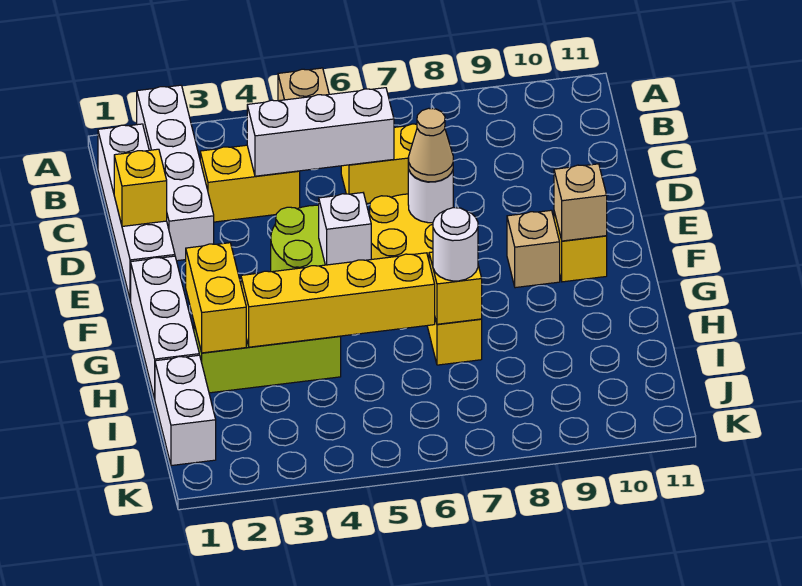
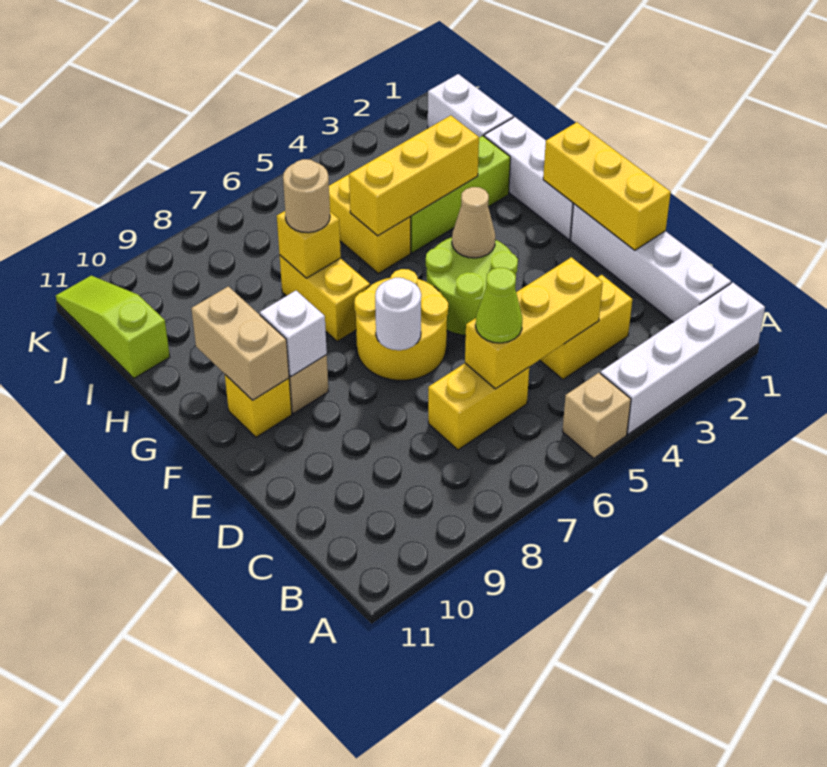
white brick A2:D2 level 1 -> white brick A1:A4 level 1
white brick C4:C6 level 2 -> yellow brick C4:C6 level 2
none -> lime cone C6 level 3
yellow brick D1 level 2 -> yellow brick D1:F1 level 2
tan cone E7 level 3 -> tan cone F4 level 2
white brick F5 level 2 -> white brick F9 level 2
tan brick F10 level 2 -> tan brick F10:G10 level 2
yellow brick G2:H2 level 2 -> yellow brick H5:I5 level 1
yellow brick H3:H6 level 2 -> yellow brick H3:H5 level 2
white round brick H7 level 3 -> tan round brick H7 level 3
none -> lime slope I11:K11 level 1 top I

